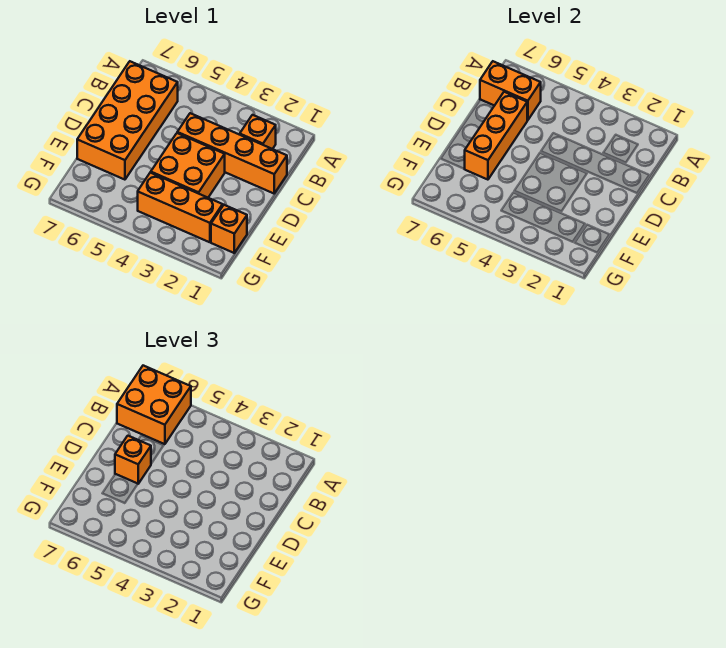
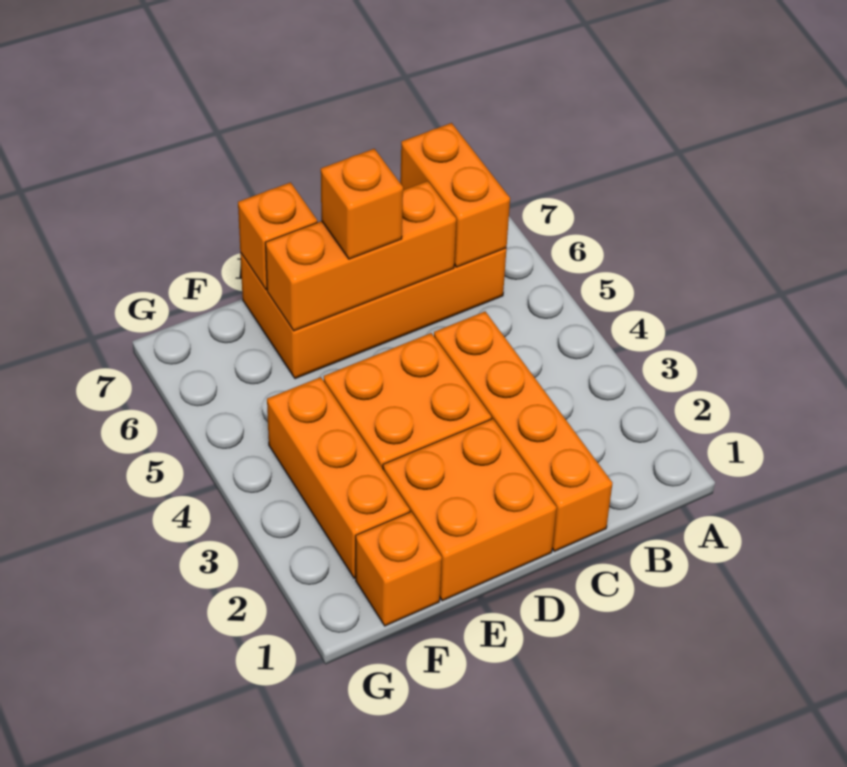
orange brick A6:B7 level 3 -> orange brick D1:E2 level 1
orange brick B2 level 1 -> orange brick E7 level 2

